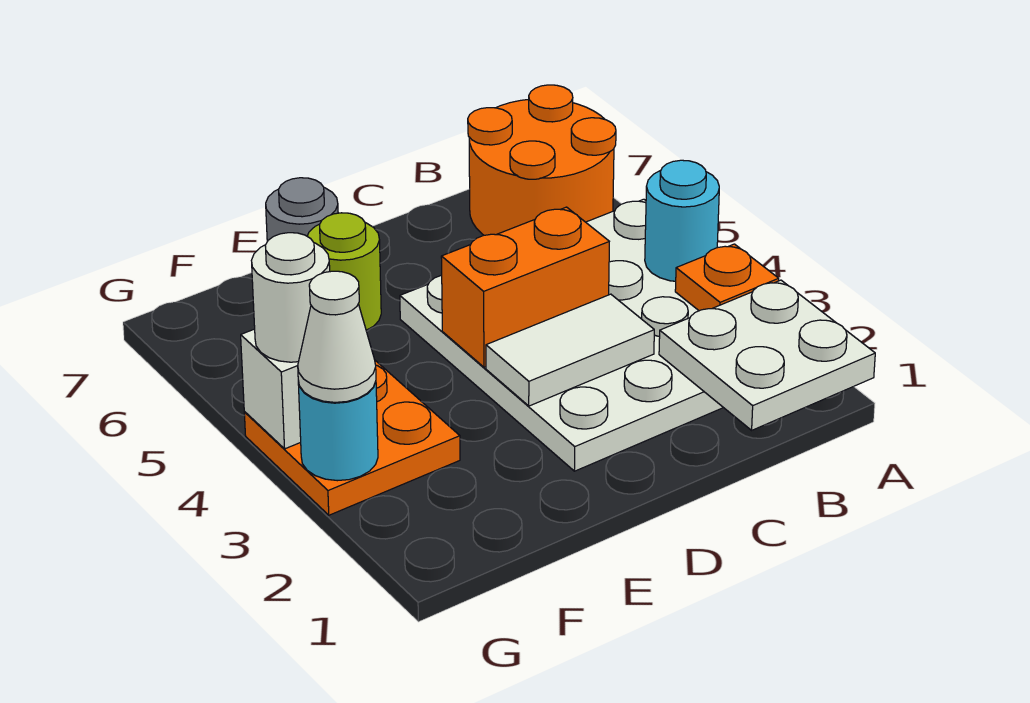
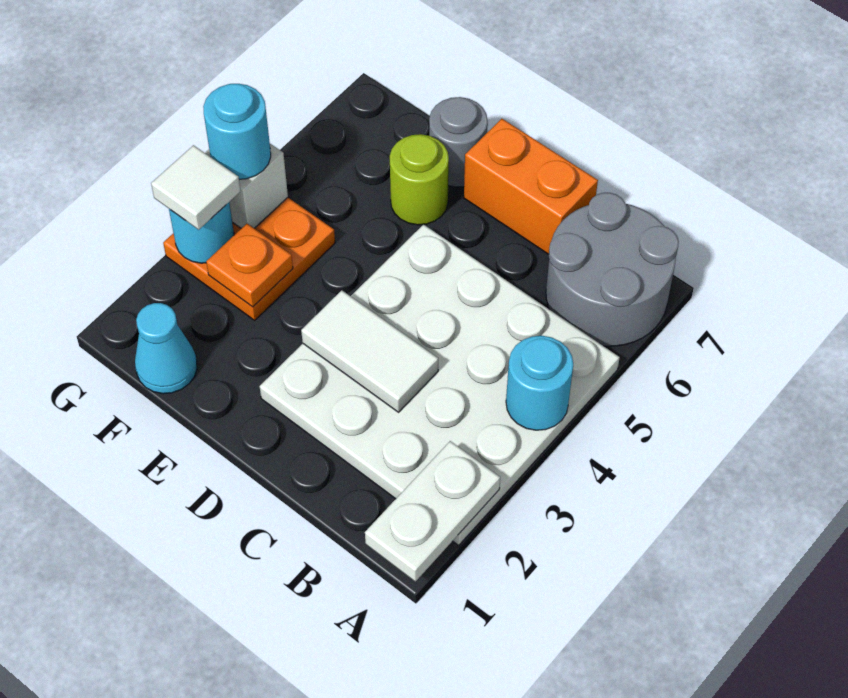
white plate A1:B2 level 2 -> white plate A1:A2 level 2
orange plate A3 level 2 -> orange plate F3 level 2
orange round brick A6:B7 level 1 -> grey round brick A6:B7 level 1
orange brick C4:D4 level 2 -> orange brick C7:D7 level 1
none -> cyan cone F1 level 1
white cone G3 level 3 -> white tile G3 level 3
white round brick G4 level 3 -> cyan round brick G4 level 3

